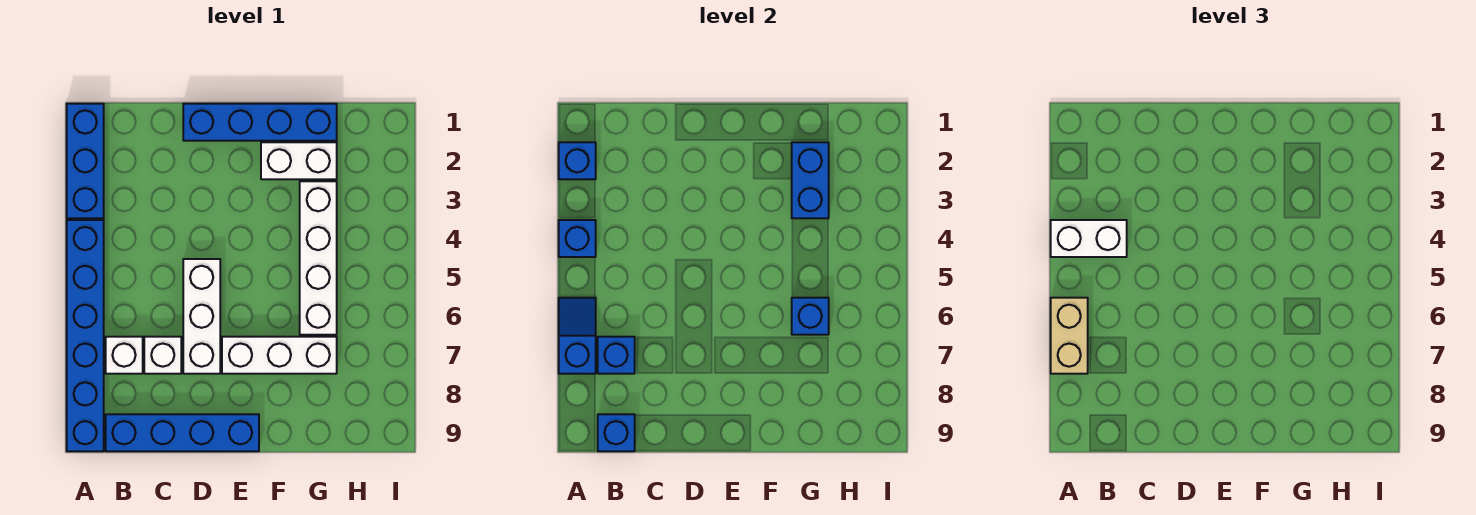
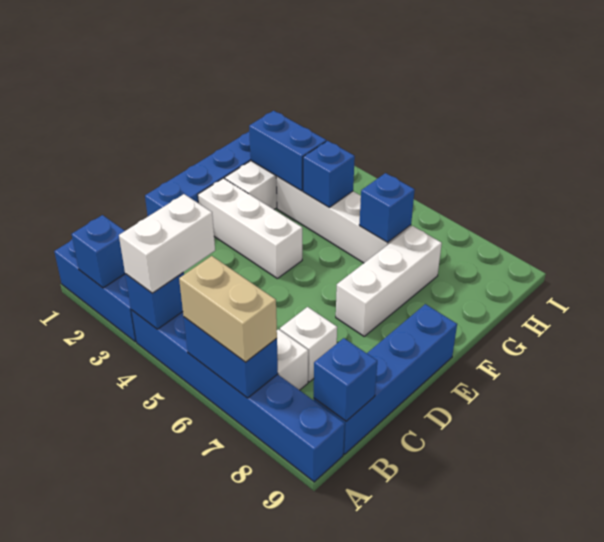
blue slope A6:A7 level 2 top 7 -> blue brick A6:A7 level 2
blue brick B7 level 2 -> blue brick G4 level 2
white brick D5:D7 level 1 -> white brick E2:E4 level 1

